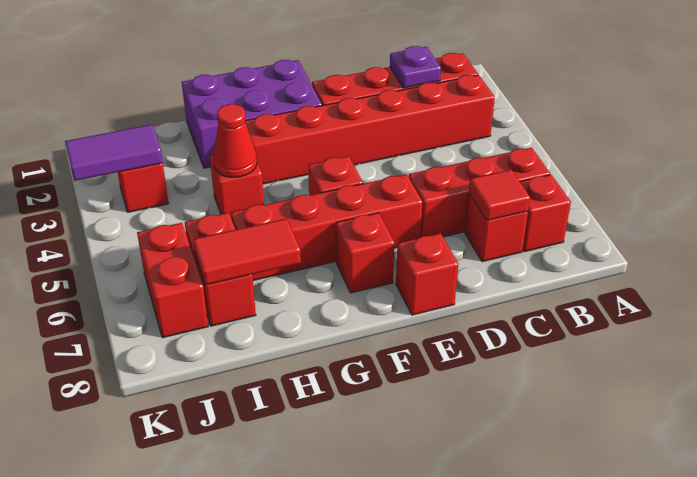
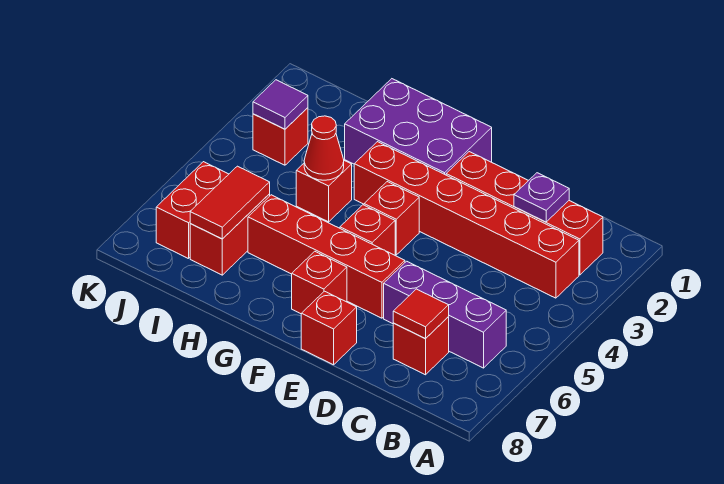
red brick B6:D6 level 1 -> purple brick B6:D6 level 1
red brick B7 level 1 -> red brick F4 level 1
red tile H7:I7 level 2 -> red tile I6:I7 level 2
purple tile J3:K3 level 2 -> purple tile J3 level 2

